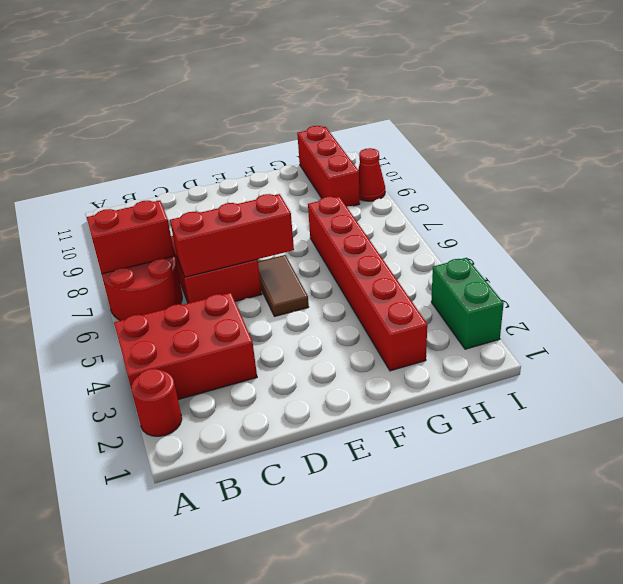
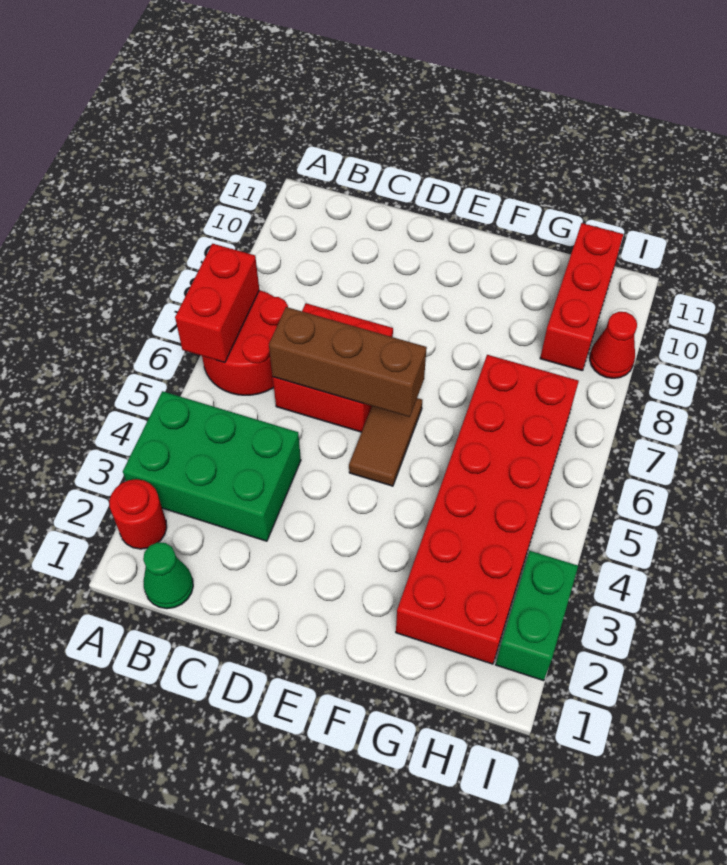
red brick A3:C4 level 1 -> green brick A3:C4 level 1
red brick A7:B7 level 2 -> red brick A6:A7 level 2
none -> green cone B1 level 1
red brick C6:E6 level 2 -> brown brick C6:E6 level 2
red brick G2:G7 level 1 -> red brick G2:H7 level 1

